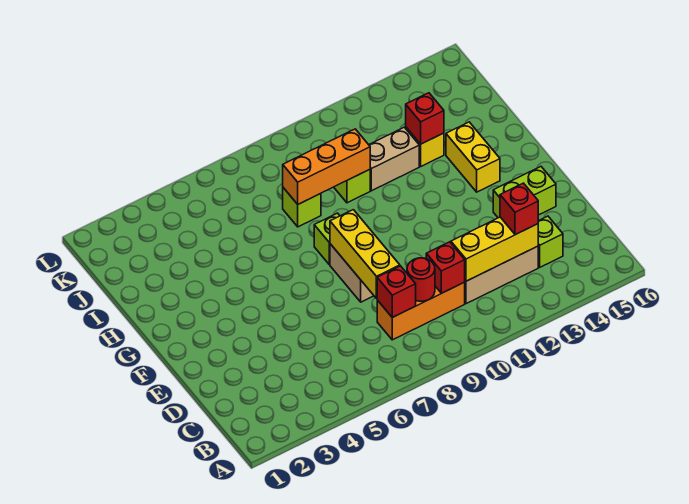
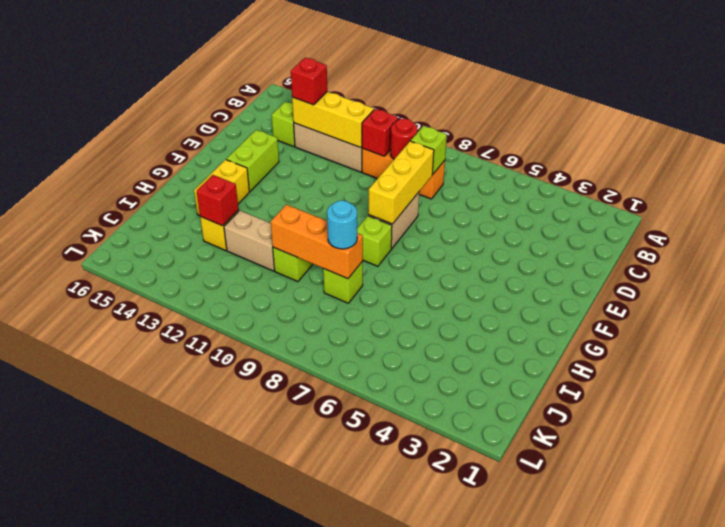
red brick C8 level 2 -> lime brick C8 level 2
lime brick E14:E15 level 1 -> lime brick E14:F14 level 1
none -> cyan round brick I8 level 3

